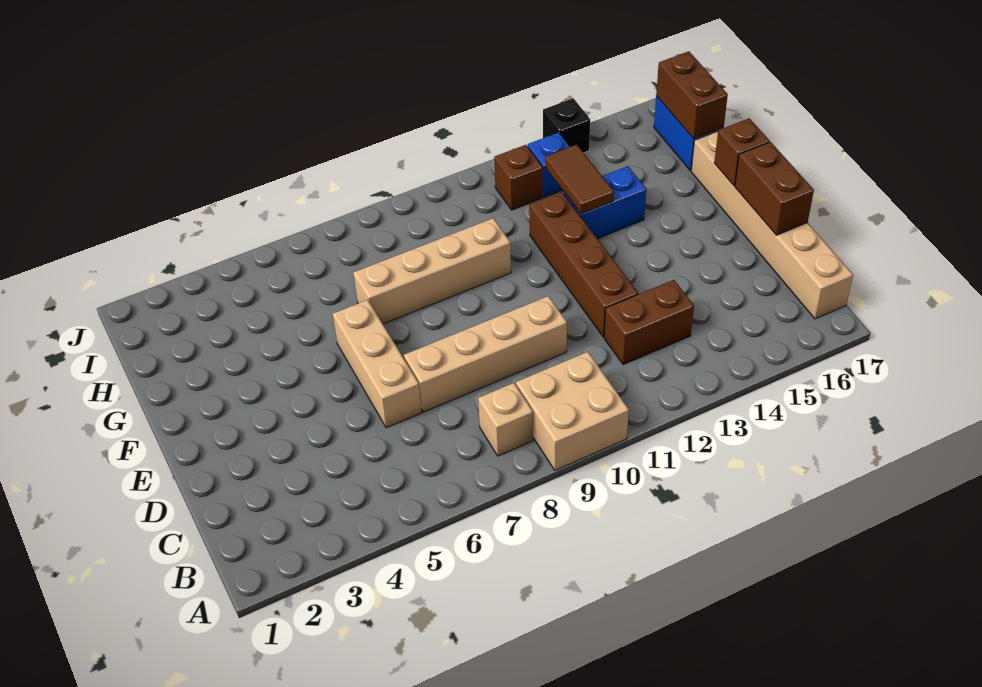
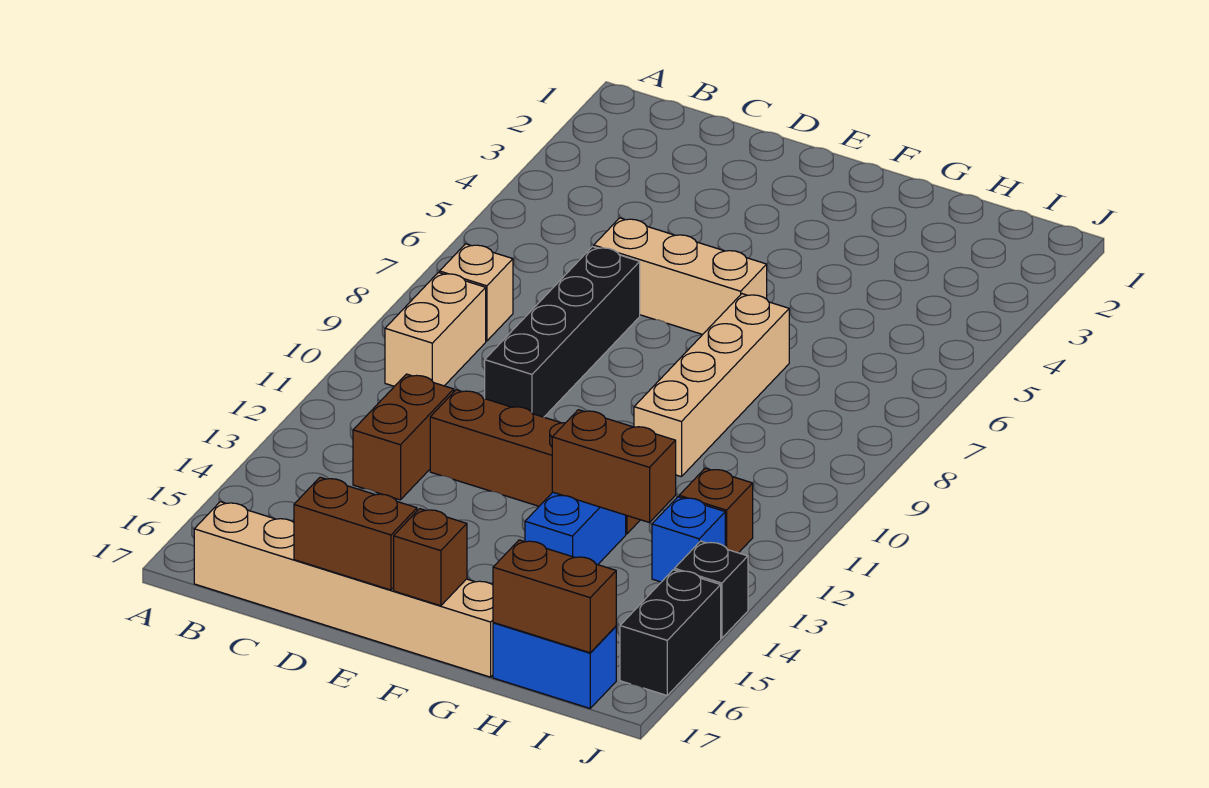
tan brick A9:B10 level 1 -> tan brick B9:B10 level 1
tan brick D7:D10 level 1 -> black brick D7:D10 level 1
brown tile G13:H13 level 2 -> brown brick G13:H13 level 2
none -> black brick J15:J16 level 1

